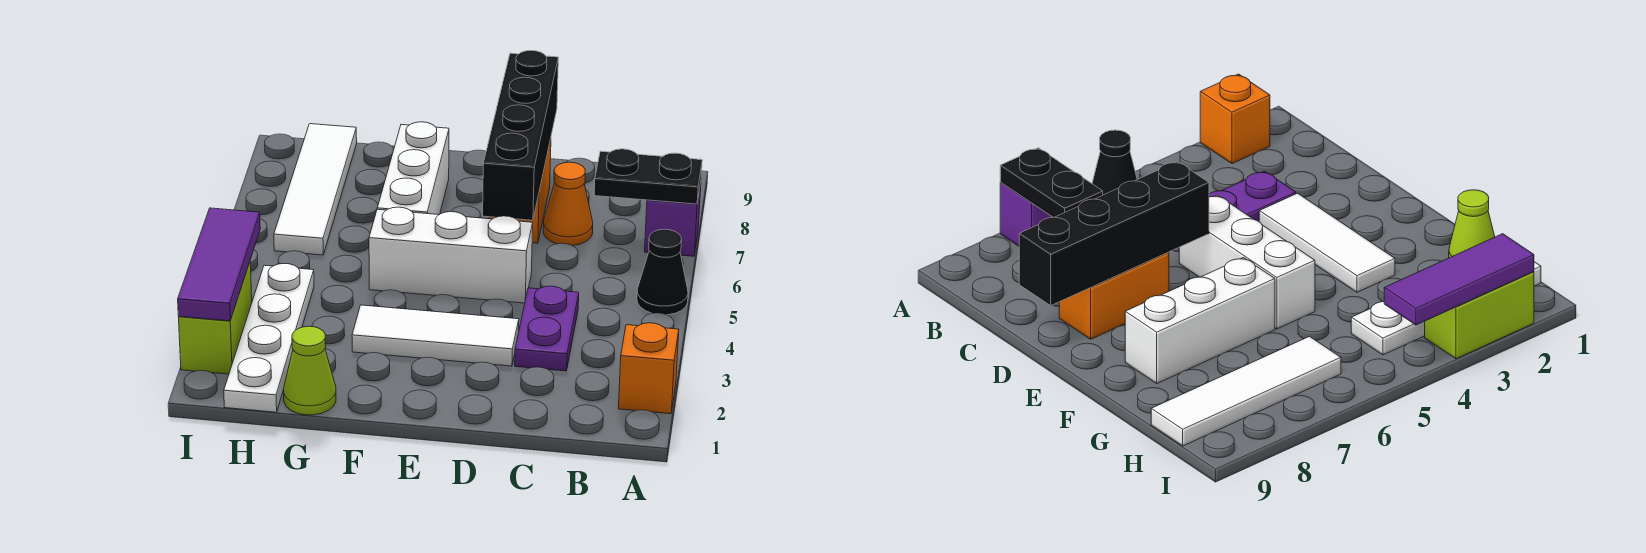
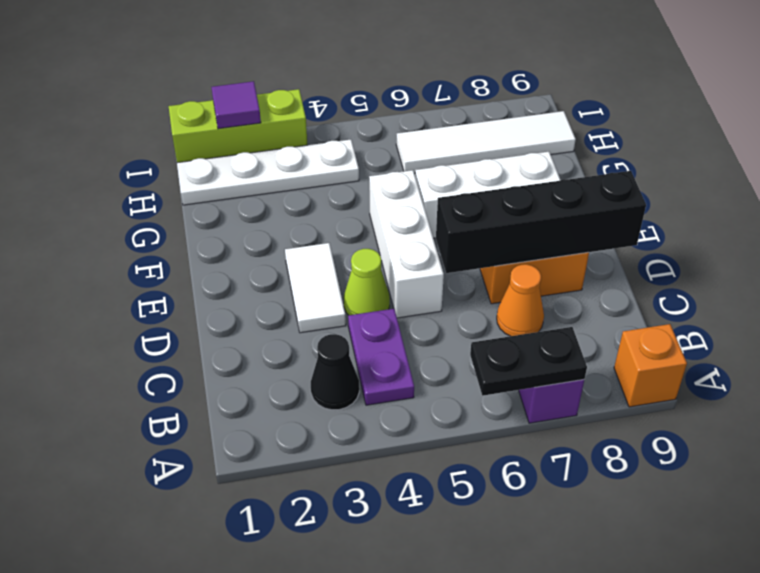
orange brick A2 level 1 -> orange brick A9 level 1
black cone A5 level 1 -> black cone B3 level 1
black plate A7:B7 level 2 -> black plate A6:A7 level 2
purple plate C3:C4 level 1 -> purple plate B4:C4 level 1
white tile D3:F3 level 1 -> white tile D3:E3 level 1
lime cone G1 level 1 -> lime cone D4 level 1
lime brick I2:I3 level 1 -> lime brick I1:I3 level 1
purple tile I2:I4 level 2 -> purple tile I2 level 2

